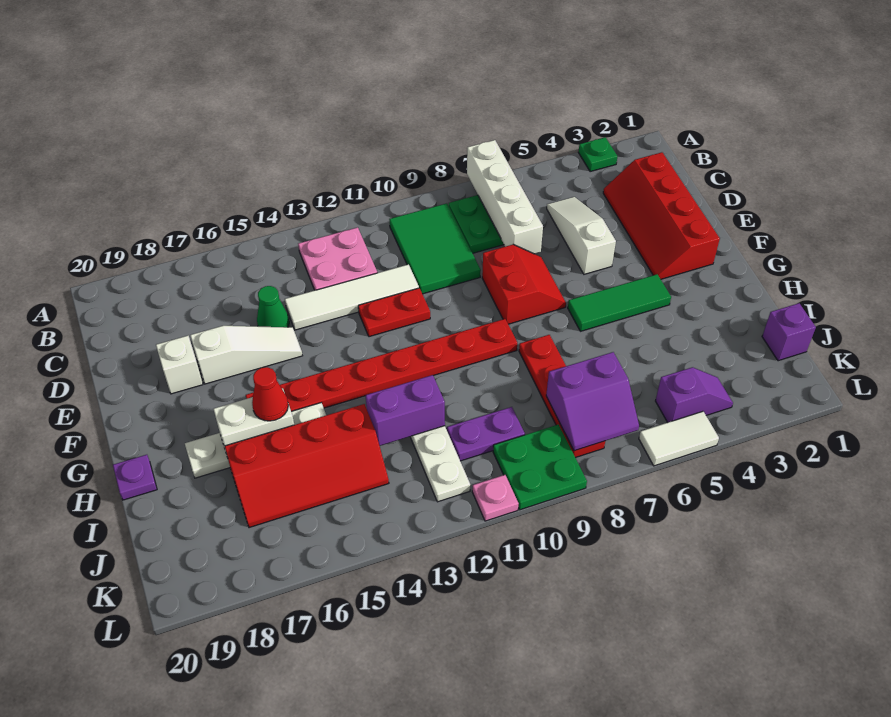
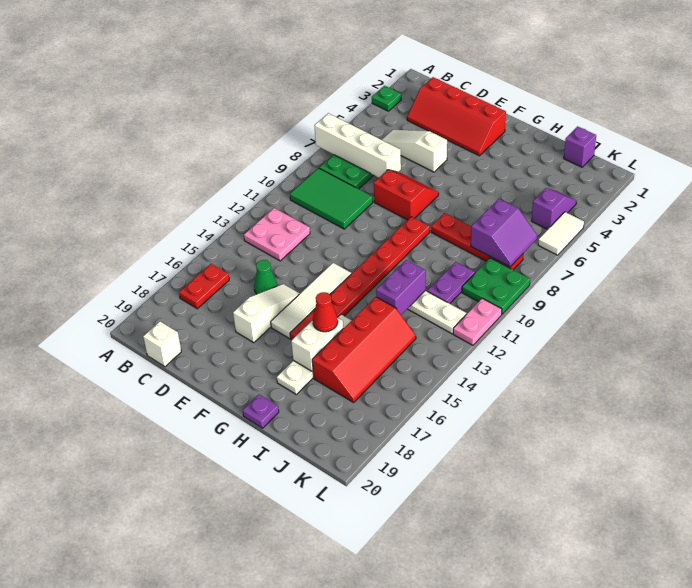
white tile D11:D14 level 1 -> white tile F13:F16 level 1
red plate E11:E12 level 1 -> red plate B16:B17 level 1
white brick E18 level 1 -> white brick C20 level 1
green tile G4:G6 level 1 -> none
pink plate L11 level 1 -> pink plate L11:L12 level 1

